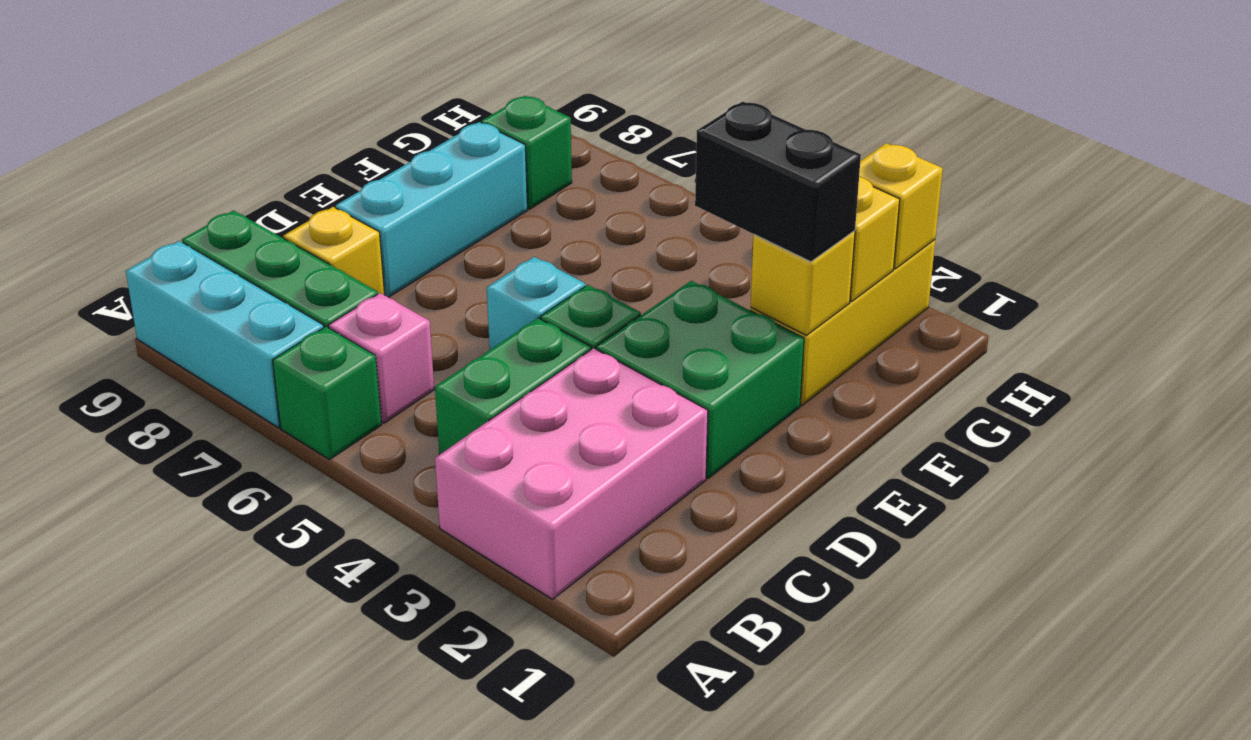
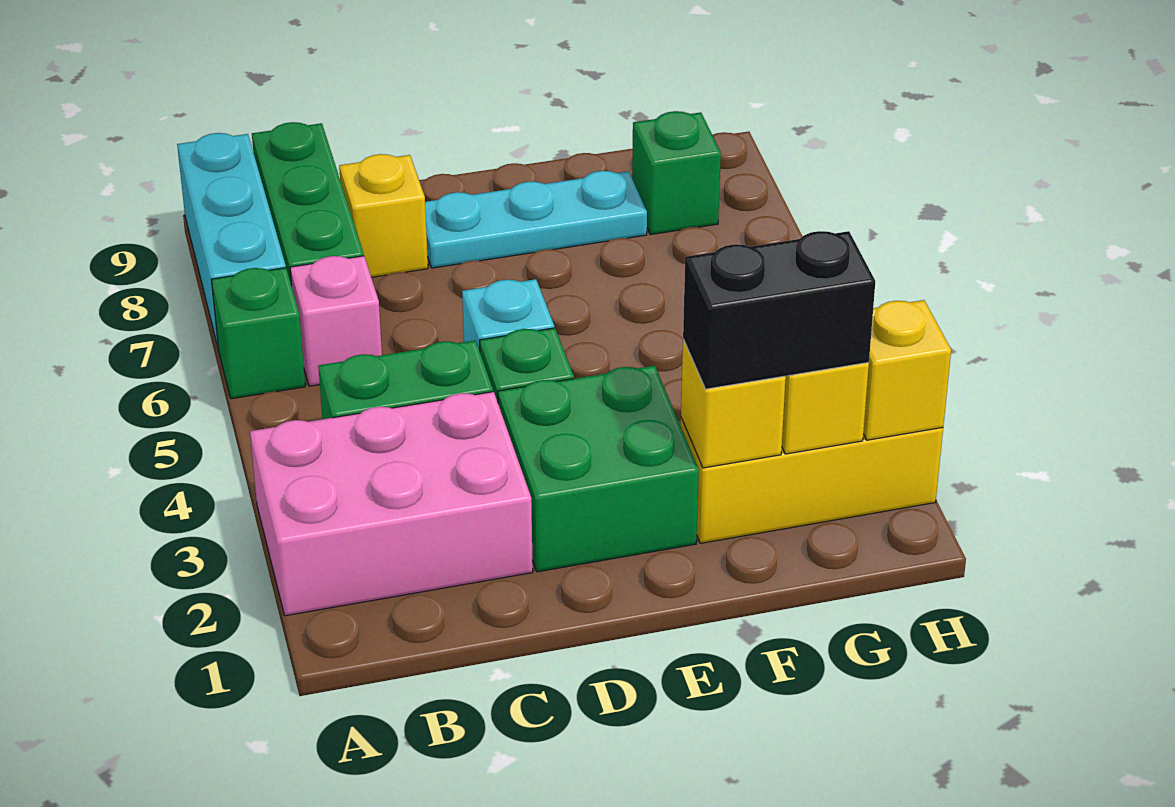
cyan brick D8:F8 level 1 -> cyan plate D8:F8 level 1
black brick F2:F3 level 3 -> black brick F2:G2 level 3

